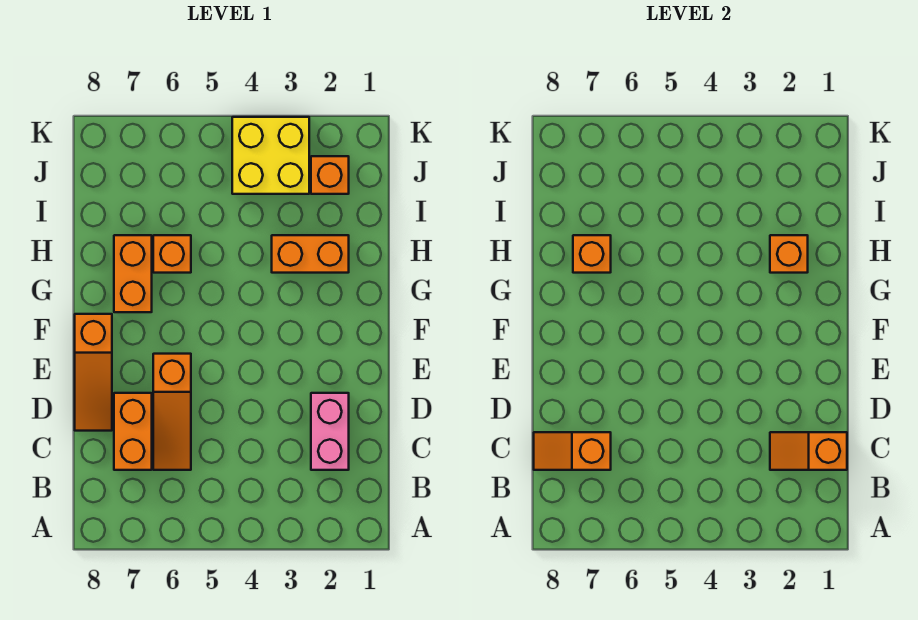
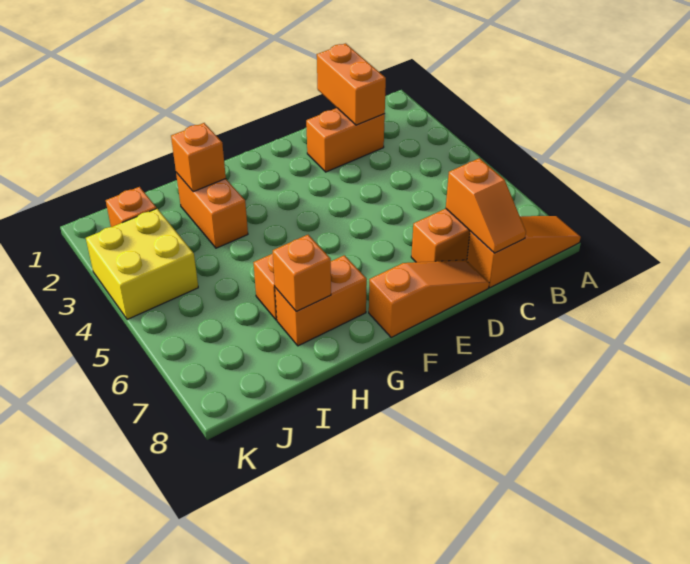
orange slope C1:C2 level 2 top 1 -> orange brick C1:C2 level 2
pink brick C2:D2 level 1 -> orange brick C2:D2 level 1
orange slope C6:E6 level 1 top E -> orange slope A8:C8 level 1 top C

